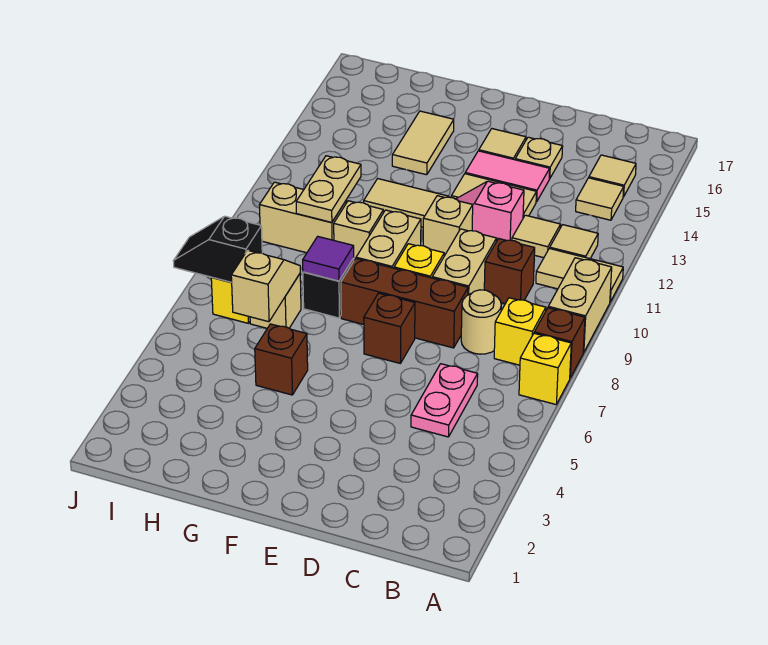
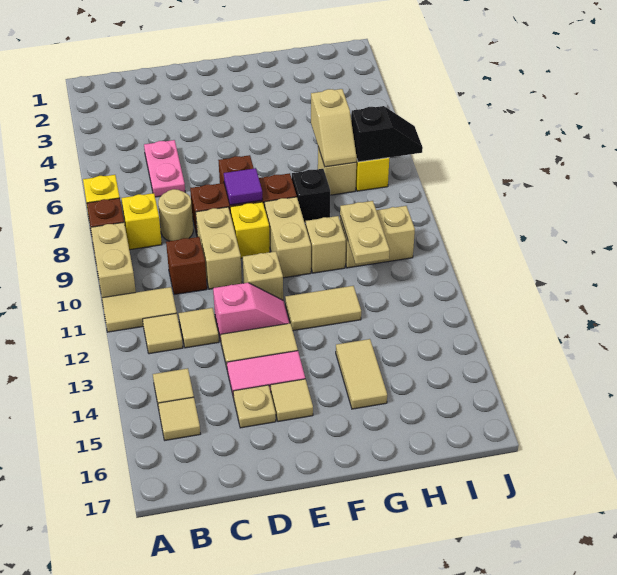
brown brick G5 level 1 -> none
purple tile G8 level 2 -> purple tile E8 level 2

